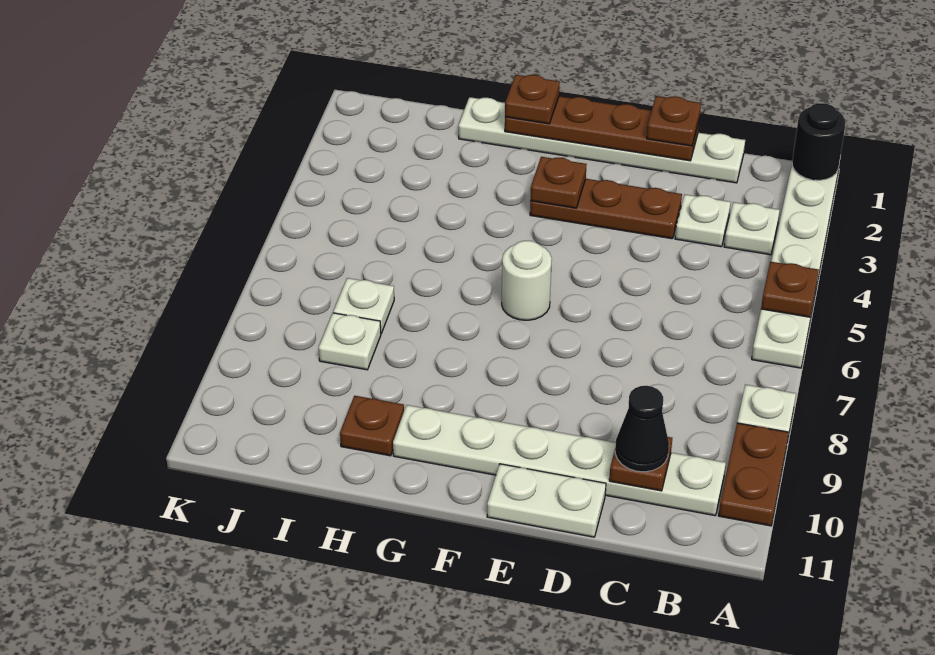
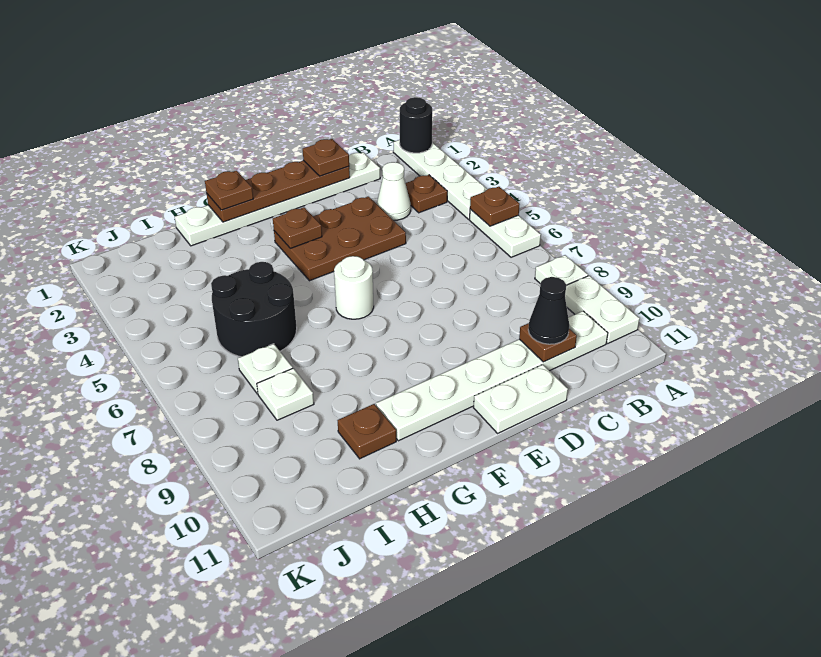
brown plate A9:A10 level 1 -> white plate A9:A10 level 1
white plate B3 level 1 -> brown plate B3 level 1
white plate C3 level 1 -> white cone C3 level 1
brown plate D3:F3 level 1 -> brown plate D3:F4 level 1
none -> black round brick H5:I6 level 1

